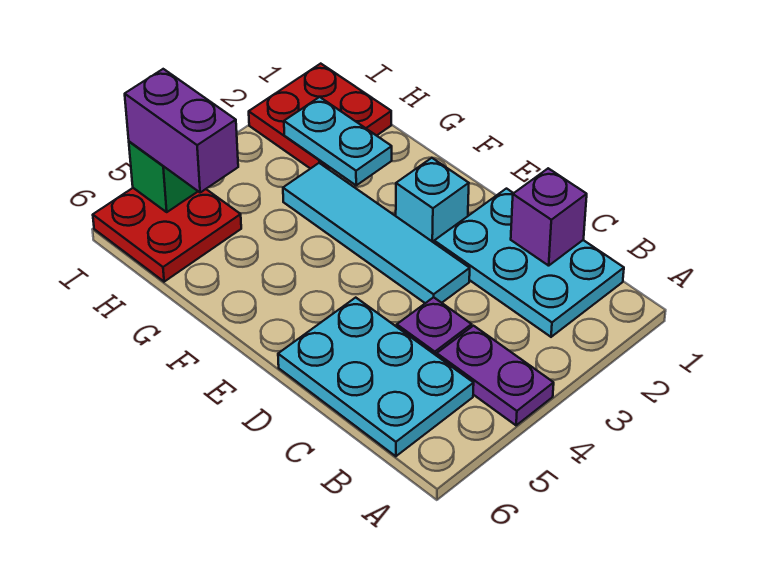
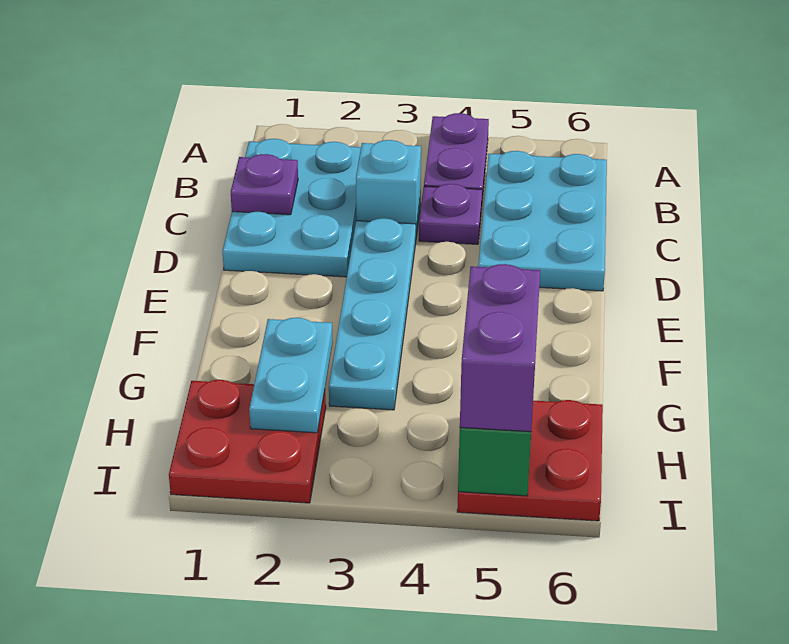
purple brick C1 level 2 -> purple plate C1 level 2
cyan tile D3:G3 level 1 -> cyan plate D3:G3 level 1
cyan brick E2 level 1 -> cyan brick C3 level 1

